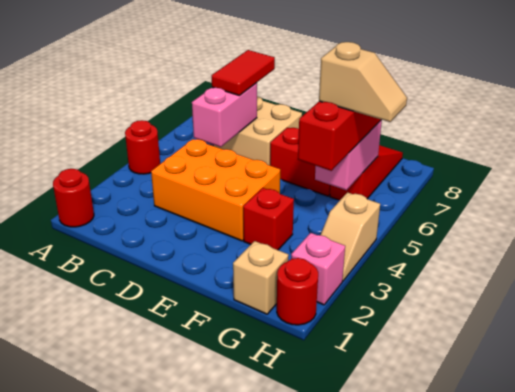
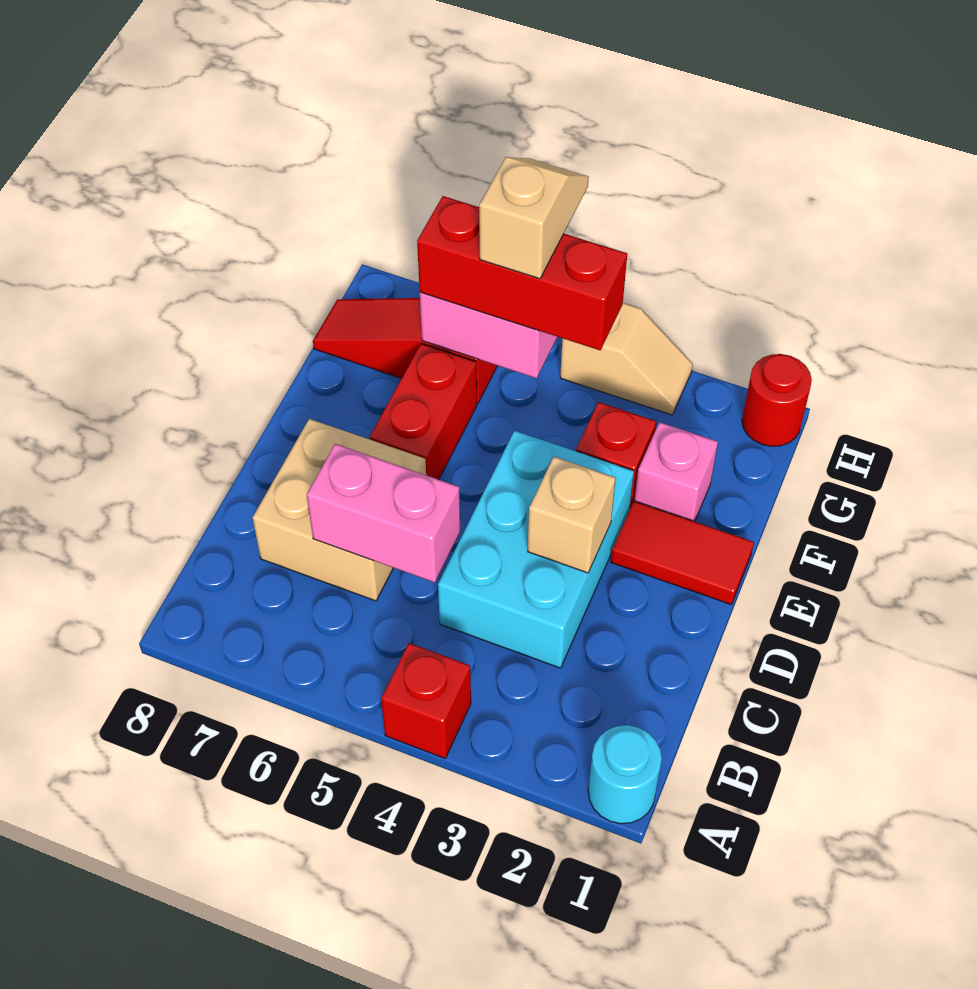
red round brick A1 level 1 -> cyan round brick A1 level 1
red round brick A4 level 1 -> red brick A4 level 1
orange brick C3:E4 level 1 -> cyan brick C3:E4 level 1
red tile C6:C7 level 3 -> red tile E1:E2 level 1
tan brick G1 level 1 -> tan brick D3 level 2
pink brick H2 level 1 -> pink brick F2 level 1

